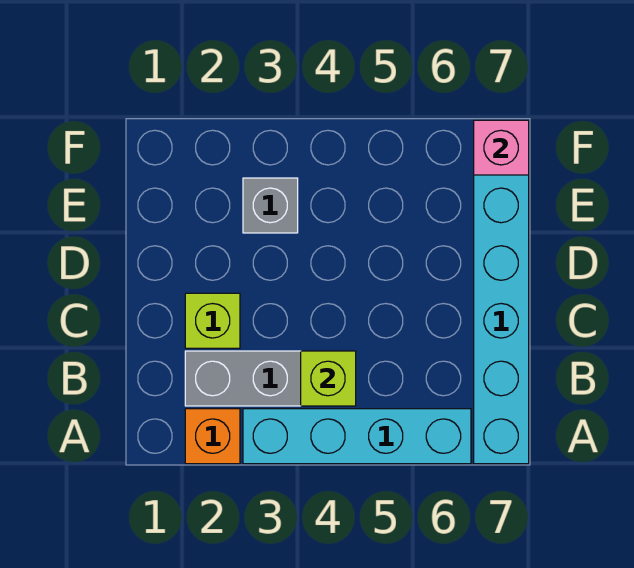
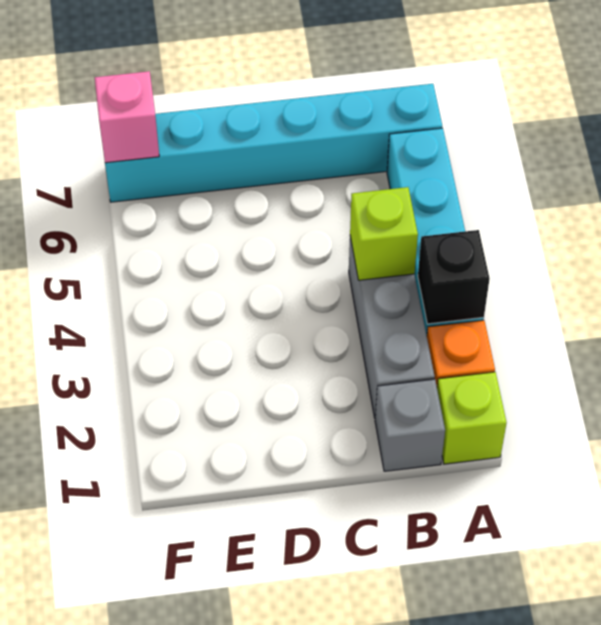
none -> black brick A3 level 2
lime brick C2 level 1 -> lime brick A1 level 1
grey brick E3 level 1 -> grey brick B1 level 1

